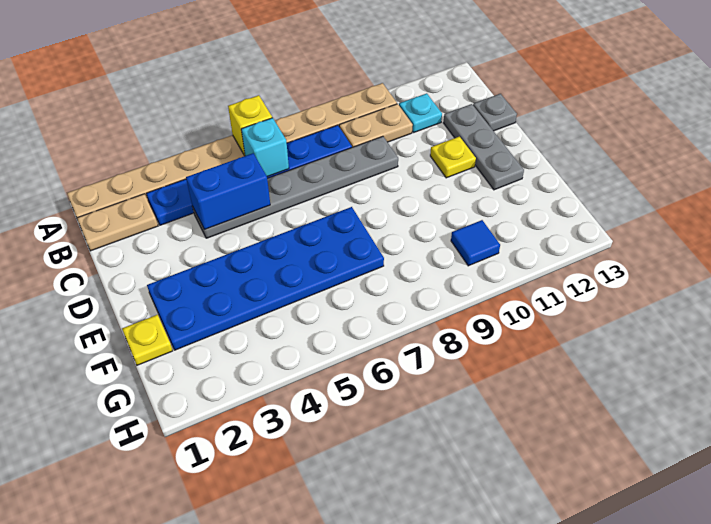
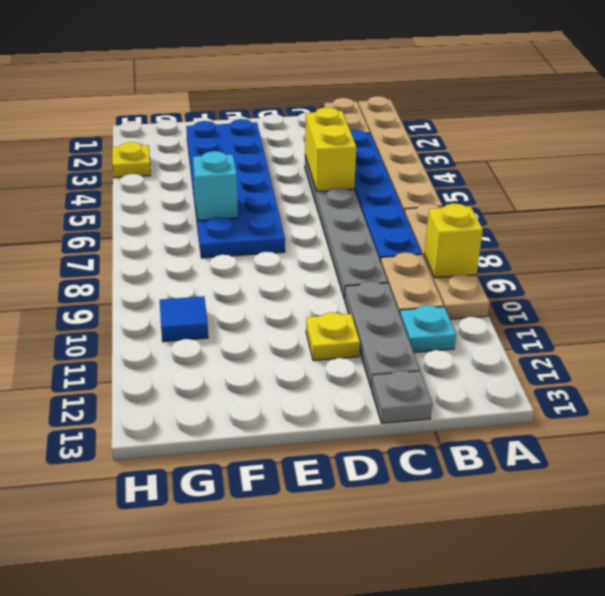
yellow brick A6 level 2 -> yellow brick A9 level 2
cyan brick B6 level 2 -> cyan brick F6 level 2
blue brick C4:C5 level 2 -> yellow brick C4:C5 level 2
grey plate C12:E12 level 1 -> grey plate C10:C12 level 1
yellow plate F1 level 1 -> yellow plate H3 level 1

